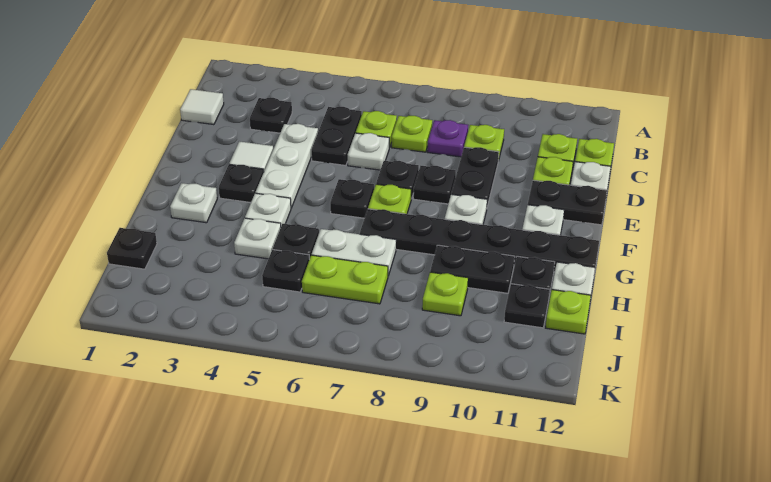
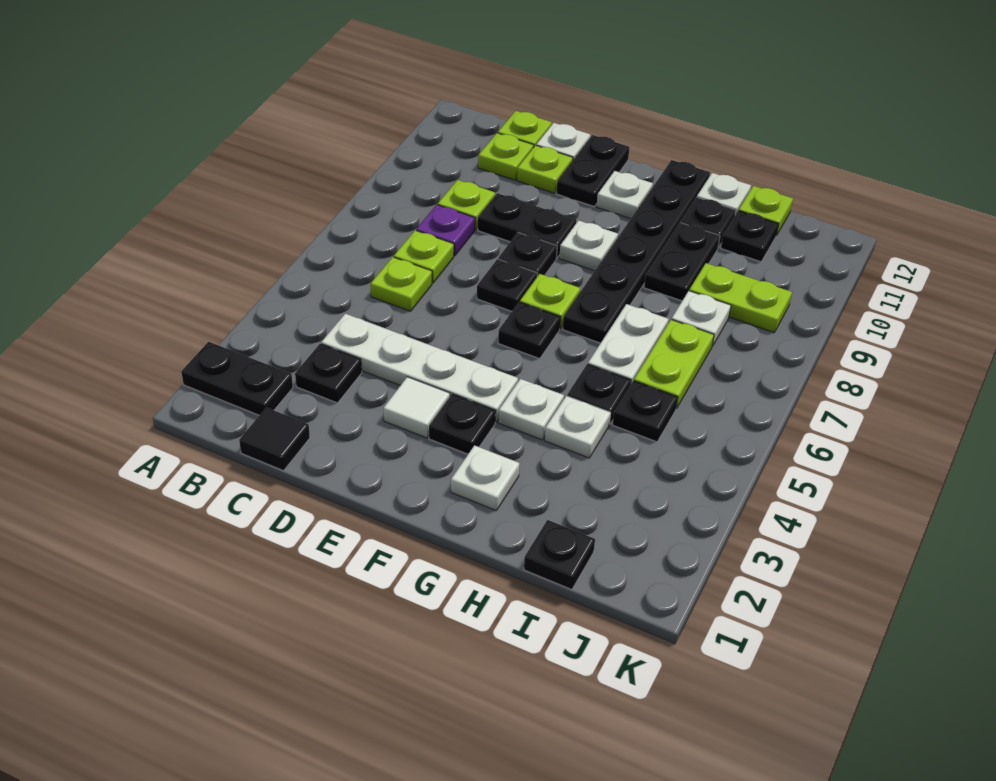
white tile C1 level 1 -> black tile C1 level 1
black plate C5:D5 level 1 -> black plate A2:B2 level 1
white plate D4:F4 level 1 -> white plate C4:F4 level 1
white plate D6 level 1 -> white plate I8 level 1
lime plate I9 level 1 -> lime plate I9:J9 level 1

